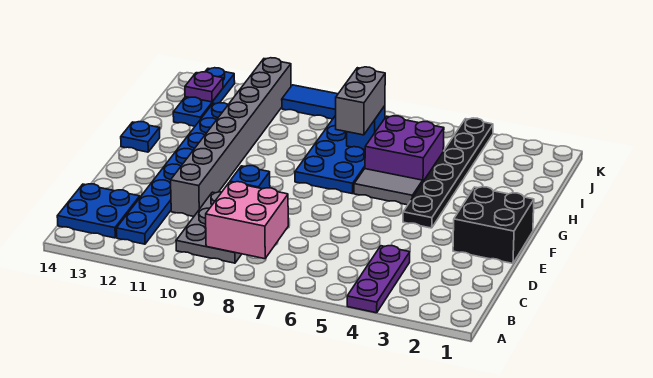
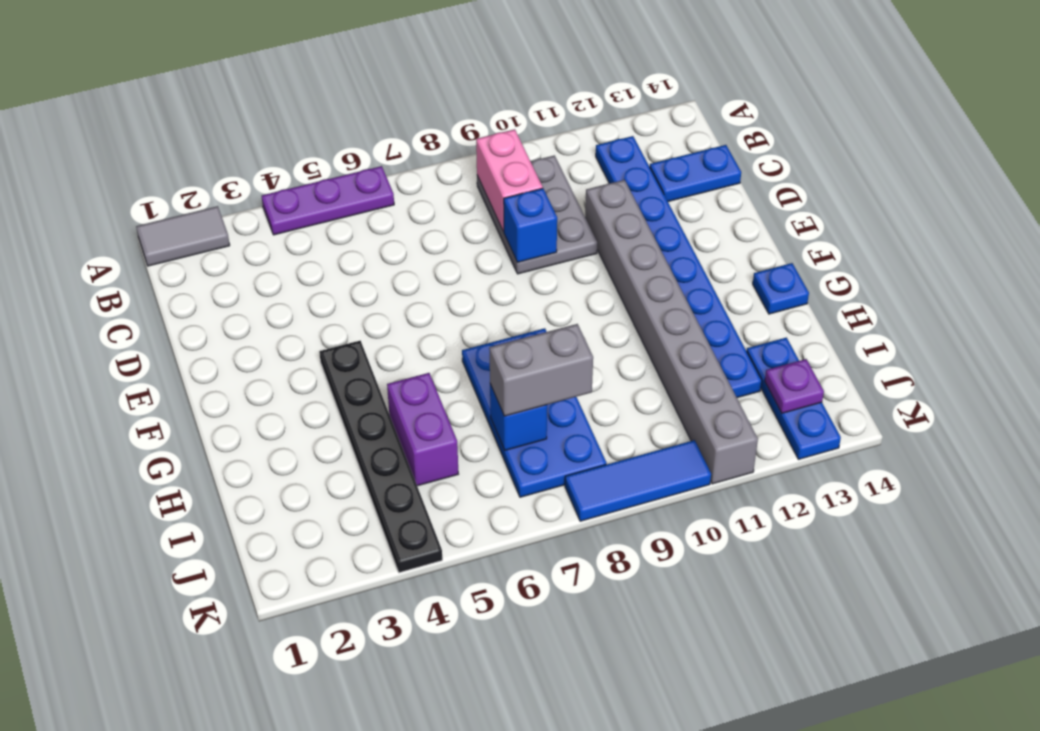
purple plate A4:C4 level 1 -> purple plate A4:A6 level 1
pink brick B8:C9 level 2 -> pink brick B9:C9 level 2
blue plate B13:C14 level 1 -> blue plate C13:C14 level 1
black brick E1:F2 level 1 -> none
grey tile G5:G6 level 1 -> grey tile A1:A2 level 1
purple brick H5:I6 level 1 -> purple brick H5:I5 level 1
grey brick H7:I7 level 3 -> grey brick I7:I8 level 3

